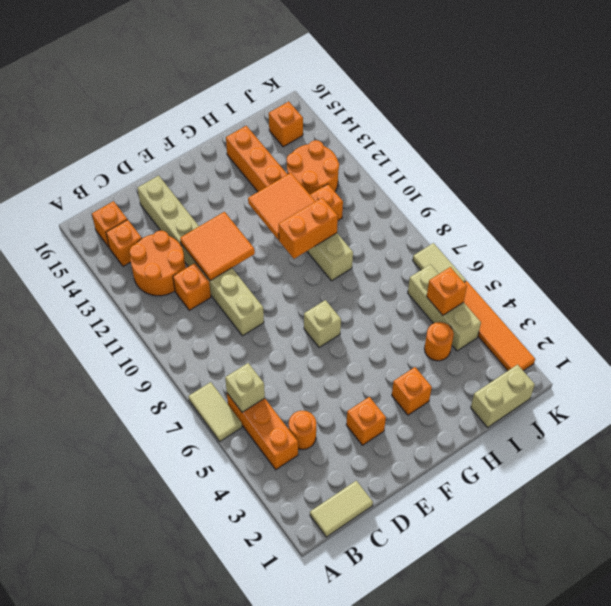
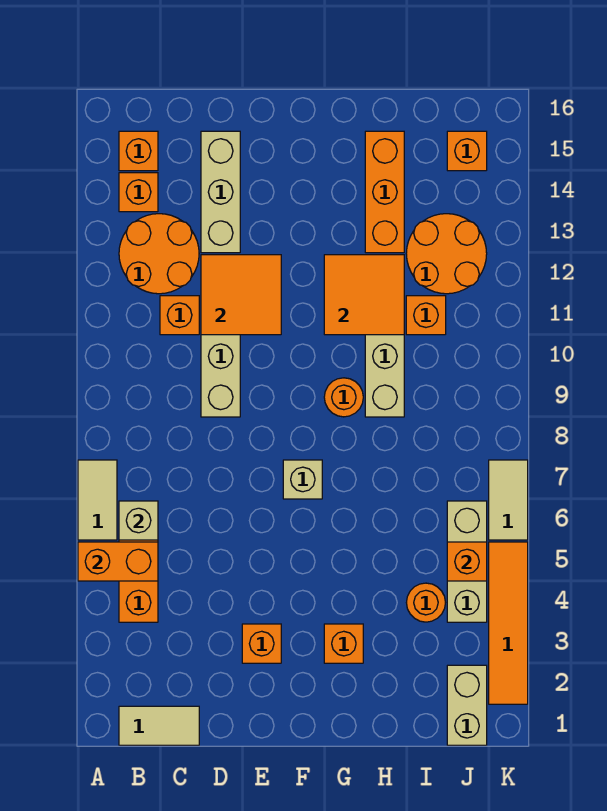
orange round brick C4 level 1 -> orange round brick G9 level 1
orange brick G10:H10 level 2 -> orange brick A5:B5 level 2
tan brick I1:J1 level 1 -> tan brick J1:J2 level 1

